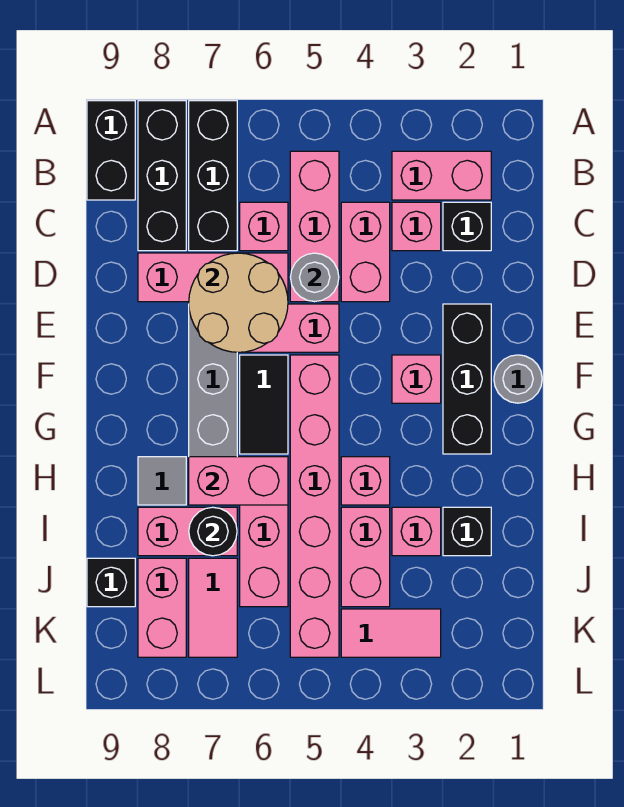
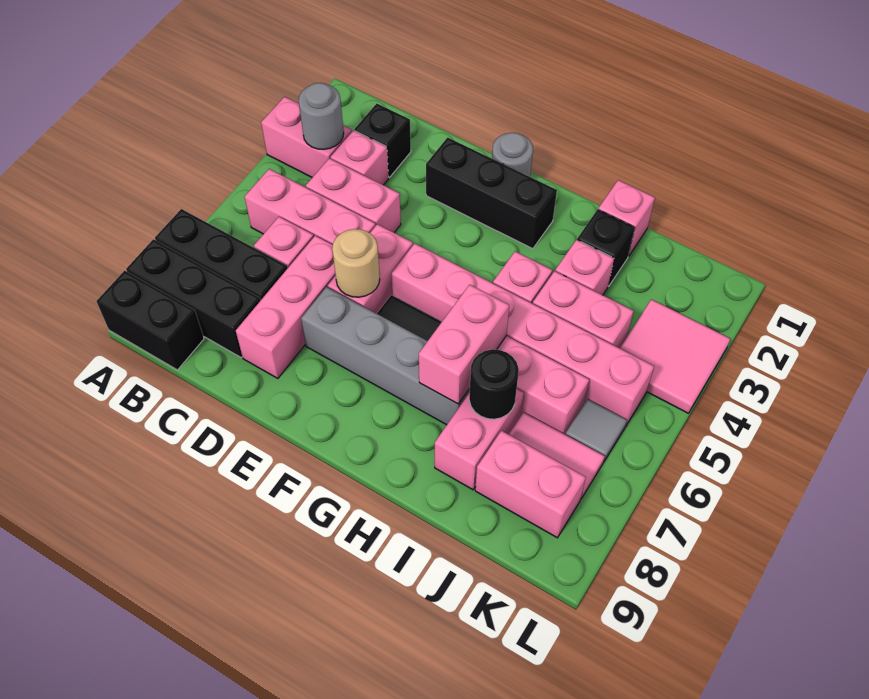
pink brick B2:B3 level 1 -> pink brick A3:B3 level 1
grey round brick D5 level 2 -> grey round brick B3 level 2
tan round brick D6:E7 level 2 -> tan round brick E6 level 2
pink brick F3 level 1 -> pink brick I1 level 1
grey tile H8 level 1 -> grey tile K6 level 1
black brick J9 level 1 -> none
pink tile K3:K4 level 1 -> pink tile K3:L4 level 1

